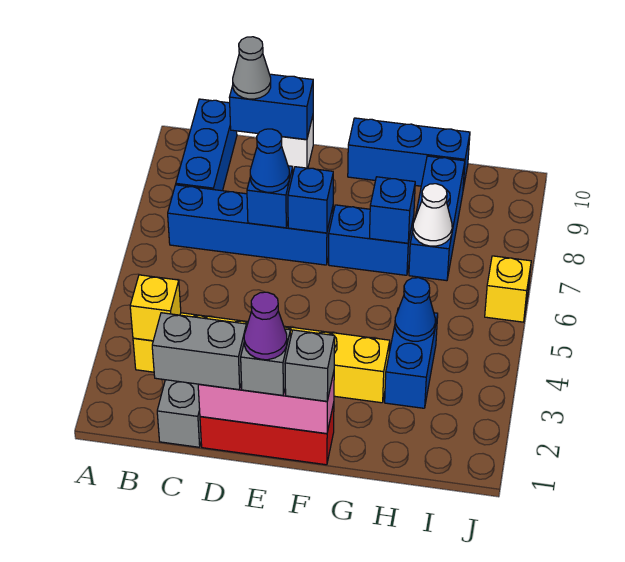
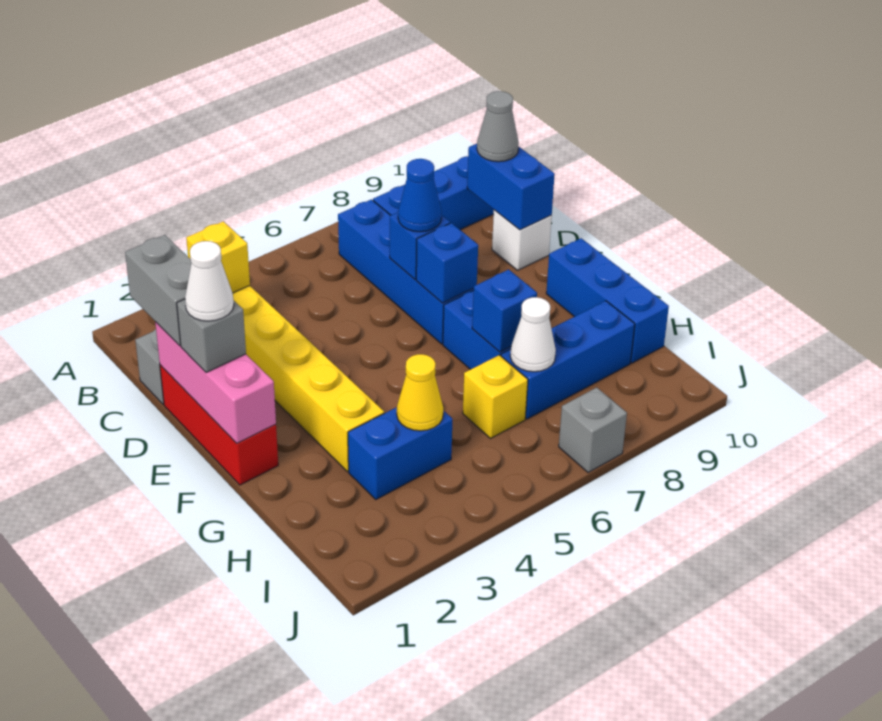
purple cone E1 level 4 -> white cone E1 level 4
grey brick F1 level 3 -> grey brick J7 level 1
blue cone H4 level 2 -> yellow cone H4 level 2
yellow brick J6 level 1 -> yellow brick H6 level 1

